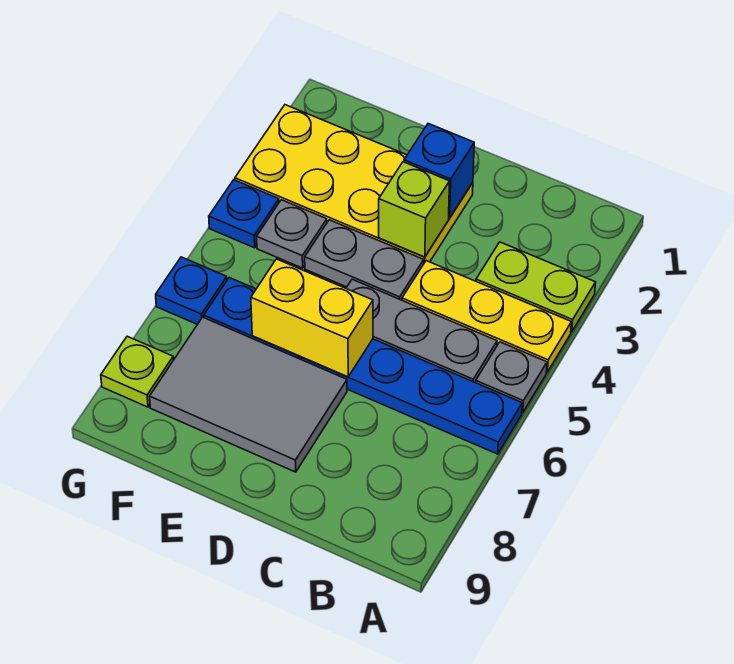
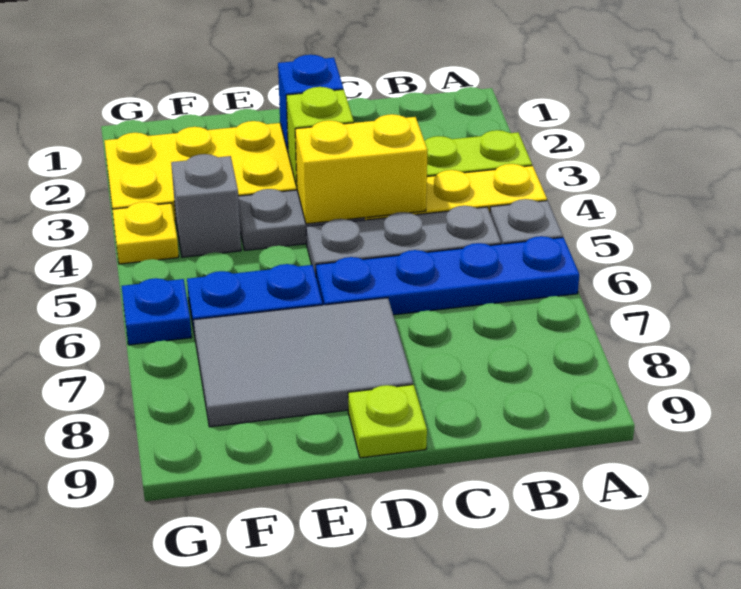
yellow brick D6:E6 level 2 -> yellow brick C4:D4 level 2
grey plate F4 level 1 -> grey brick F4 level 1
blue plate G4 level 1 -> yellow plate G4 level 1
lime plate G8 level 1 -> lime plate D9 level 1

